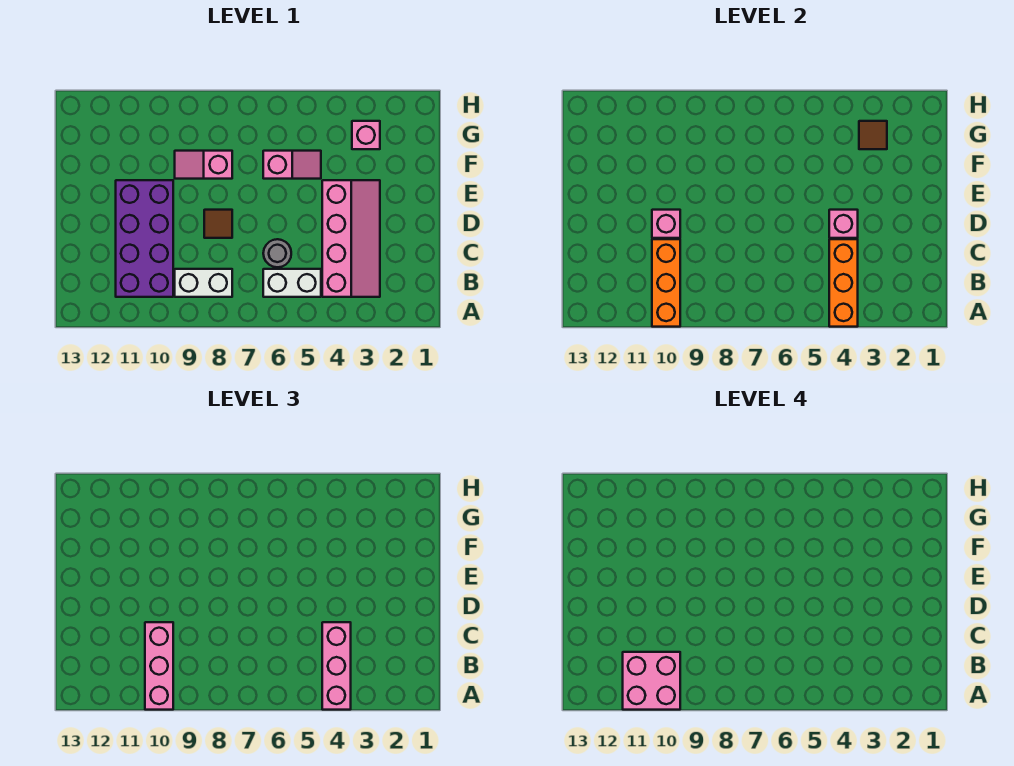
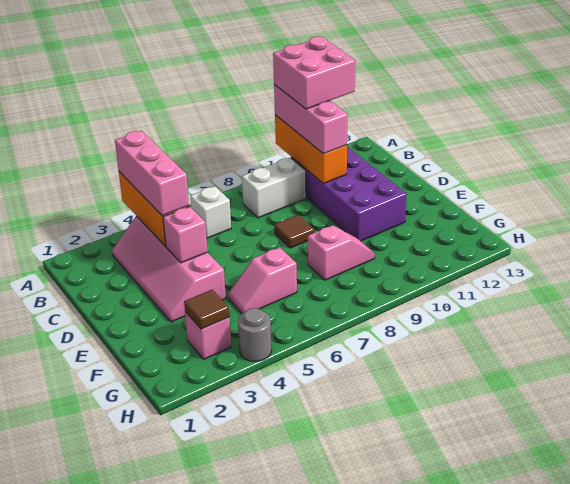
white brick B5:B6 level 1 -> white brick B6 level 1
grey round brick C6 level 1 -> grey round brick H4 level 1
pink brick D10 level 2 -> none

